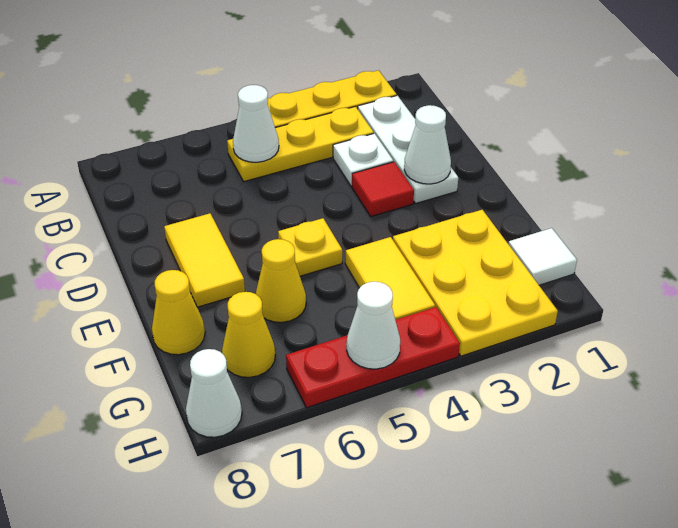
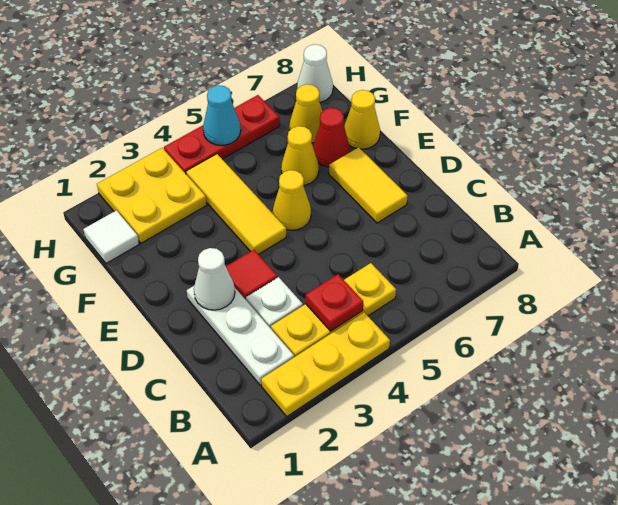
none -> red plate B4 level 2
white cone B5 level 2 -> none
yellow plate E5 level 1 -> yellow cone E5 level 1
yellow plate F2:H3 level 1 -> yellow plate G2:H3 level 1
yellow tile F4:G4 level 1 -> yellow tile E4:G4 level 1
none -> red cone F7 level 1
white cone H5 level 2 -> cyan cone H5 level 2

